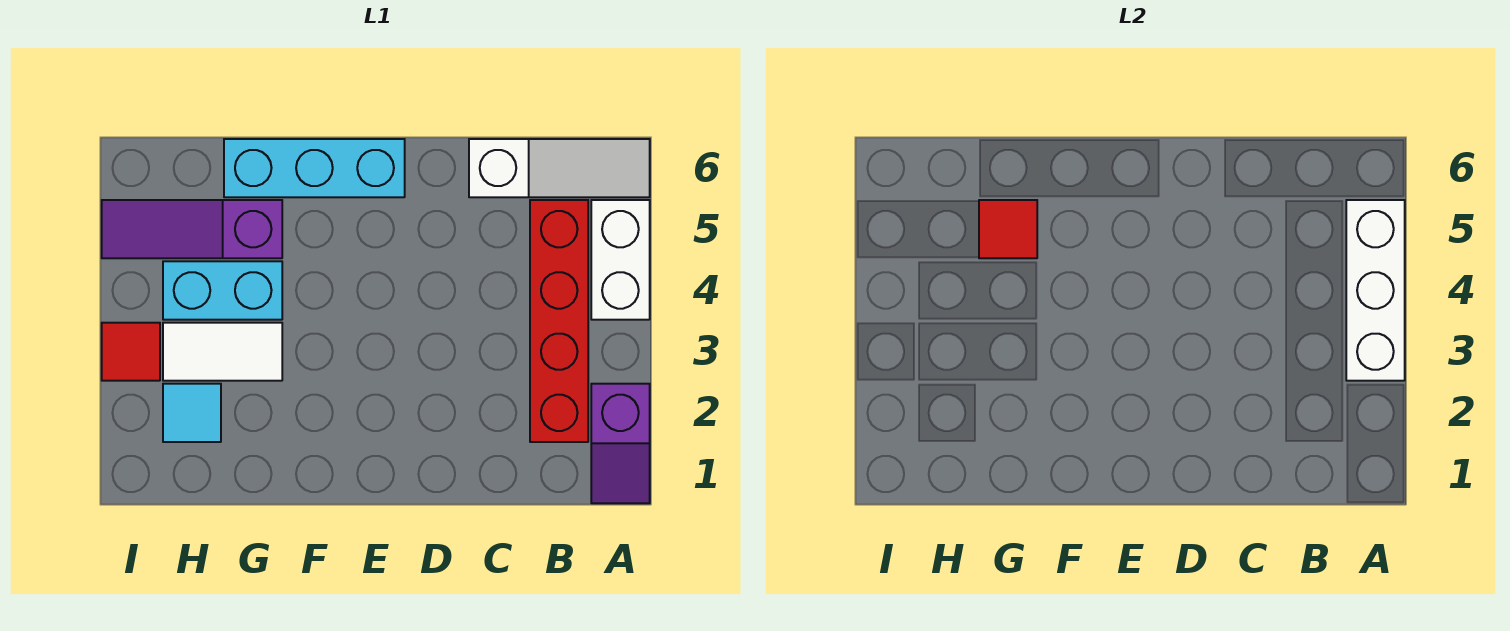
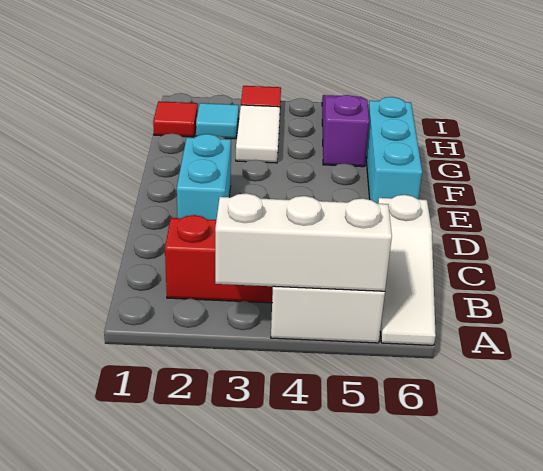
purple slope A1:A2 level 1 top 2 -> none
cyan brick G4:H4 level 1 -> cyan brick D2:E2 level 1
red tile G5 level 2 -> red tile H1 level 1

